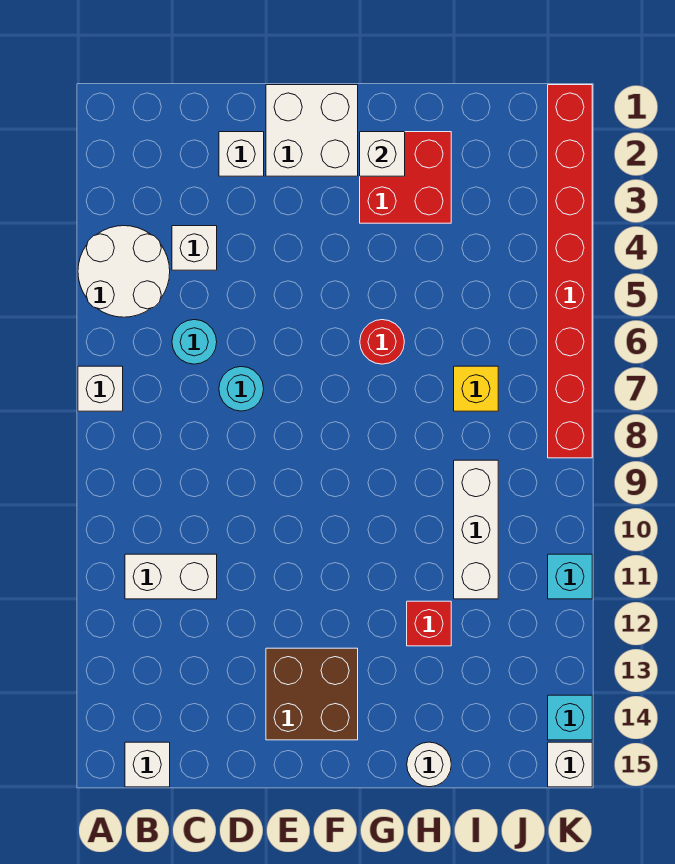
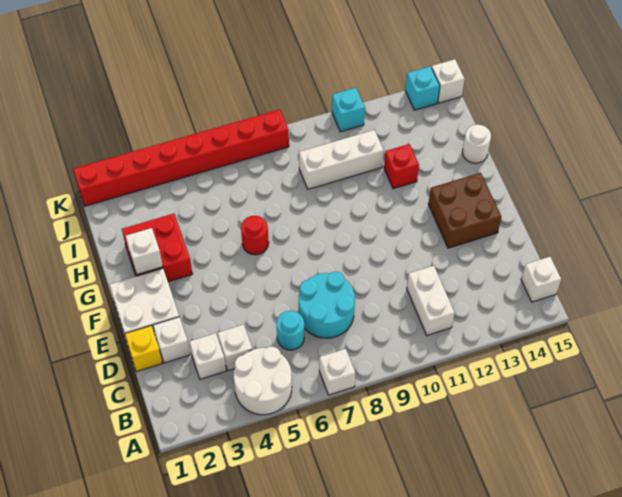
none -> white brick C3 level 1
cyan round brick D7 level 1 -> cyan round brick C7:D8 level 1
yellow brick I7 level 1 -> yellow brick D1 level 1

